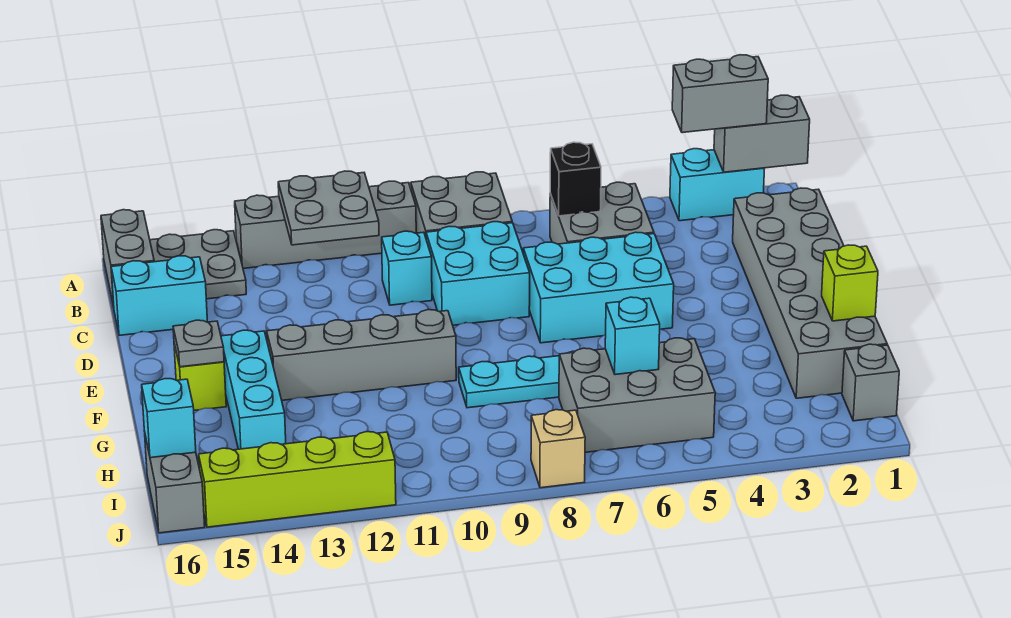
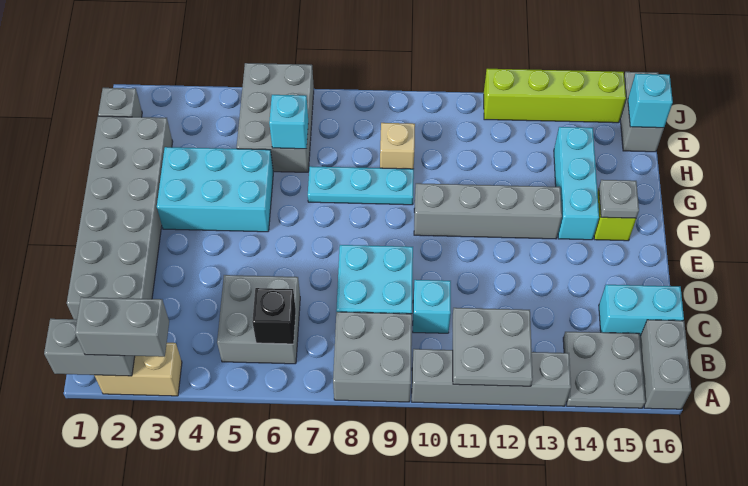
cyan brick A2:A3 level 1 -> tan brick A2:A3 level 1
cyan brick D5:E7 level 1 -> cyan brick F3:G5 level 1
lime brick G1 level 2 -> none
grey brick H5:I7 level 1 -> grey brick H5:J6 level 1
tan brick J8 level 1 -> tan brick H9 level 1

